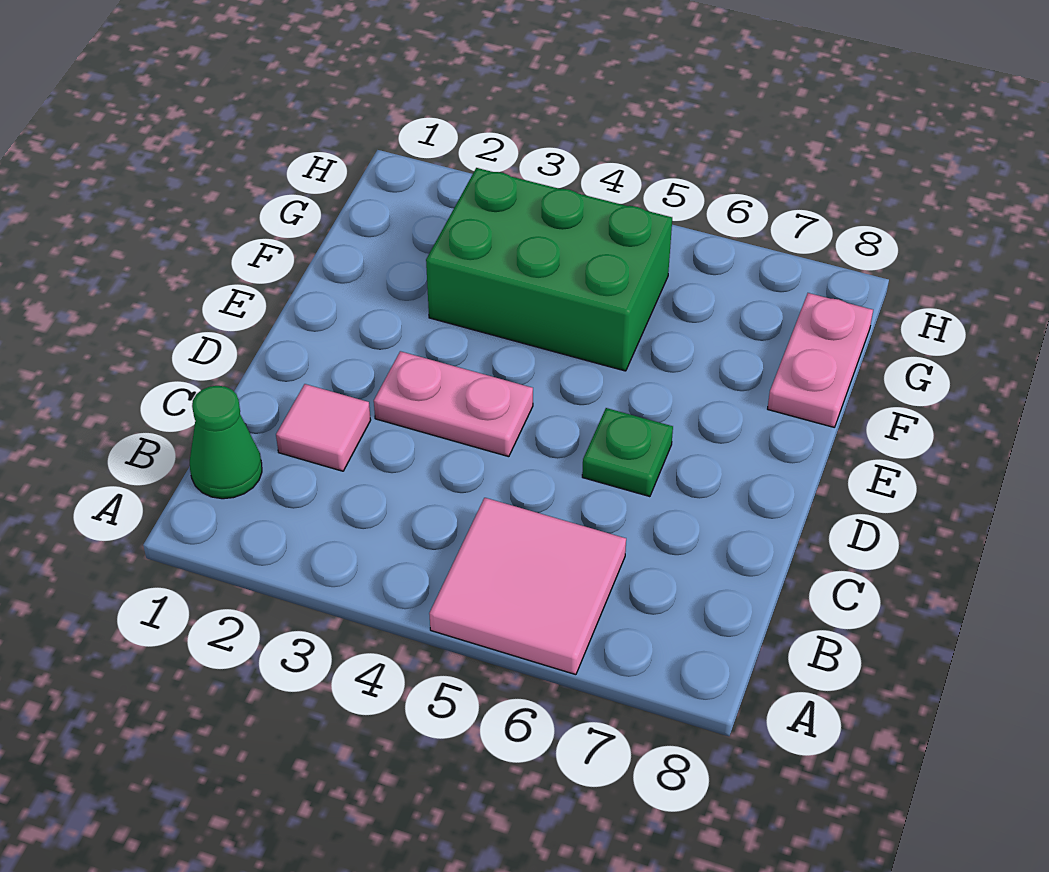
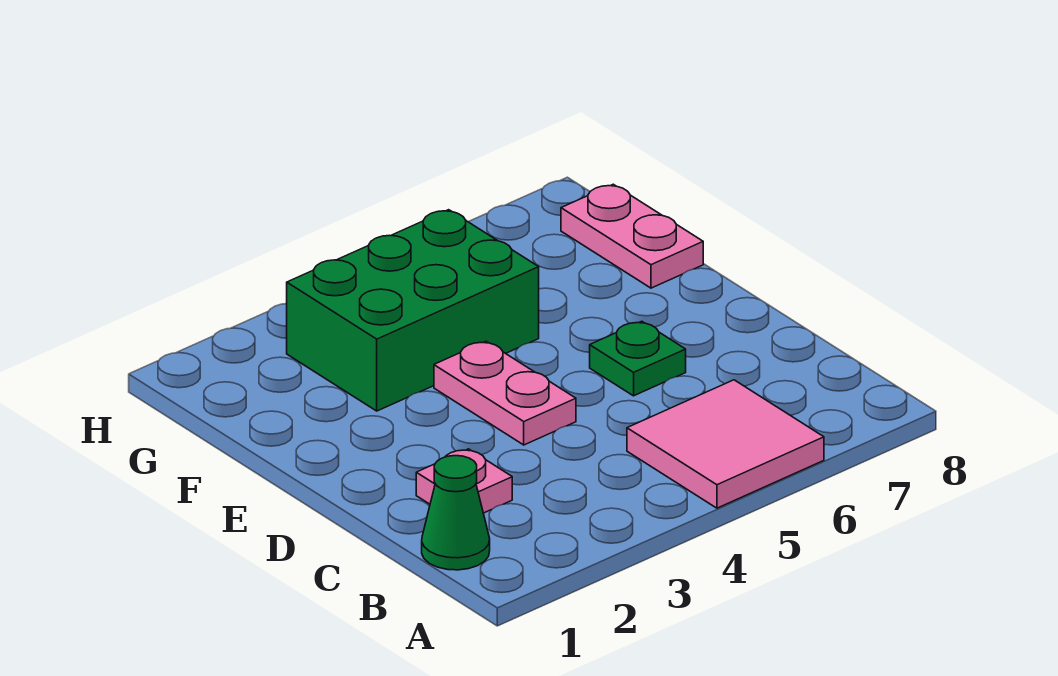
pink tile C2 level 1 -> pink plate C2 level 1
pink plate D3:D4 level 1 -> pink plate D4:E4 level 1

